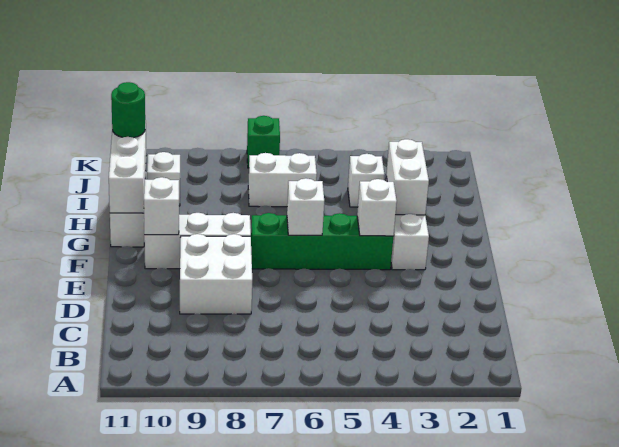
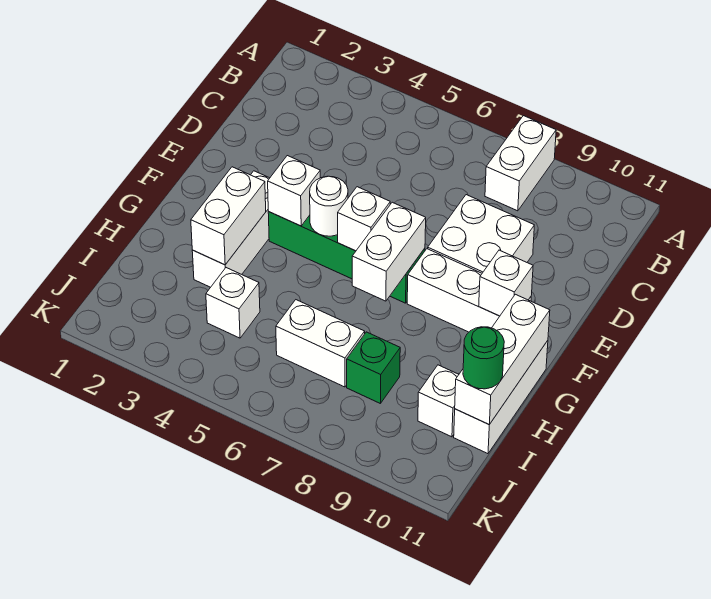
none -> white brick A8:B8 level 1
none -> white round brick F5 level 2
none -> white brick F7:G7 level 2
green brick K7 level 1 -> green brick I8 level 1

